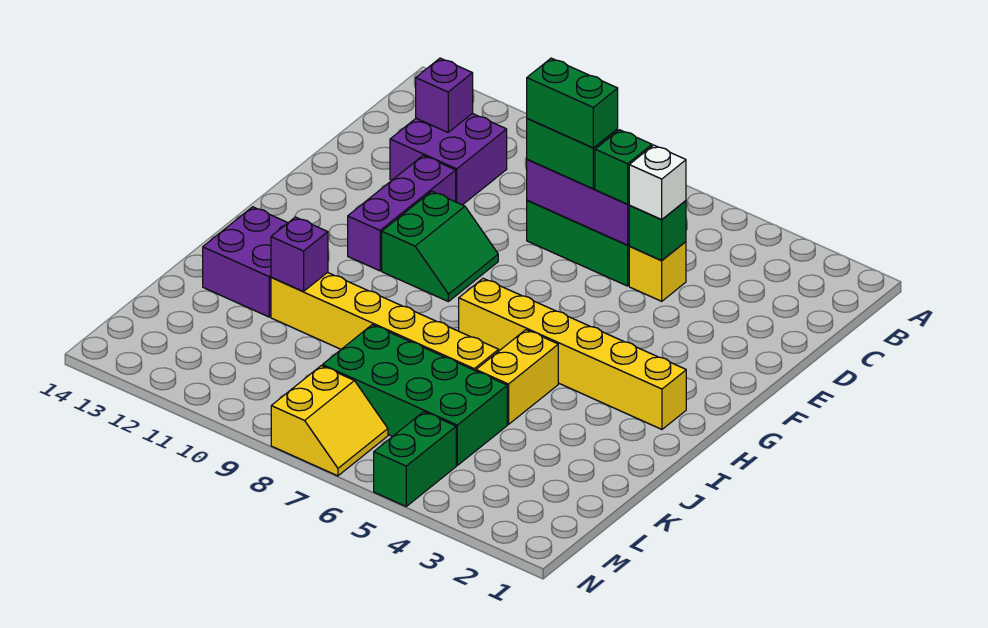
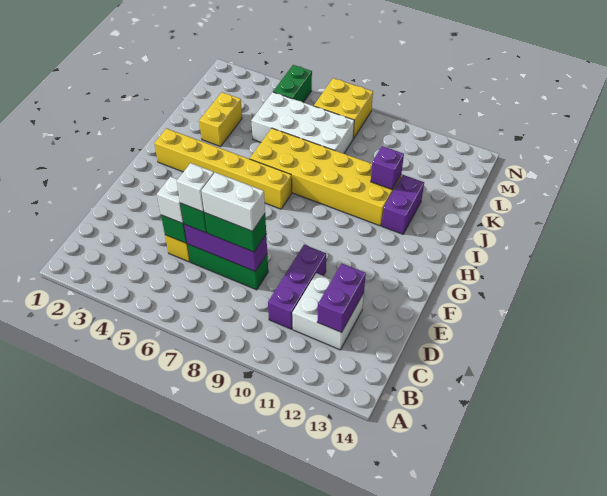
purple brick C11:D12 level 1 -> white brick C11:D12 level 1
purple brick C12 level 2 -> purple brick C12:D12 level 2
none -> white brick D6 level 4
green brick D7:D8 level 4 -> white brick D7:D8 level 4
purple brick E11:G11 level 1 -> purple brick C10:E10 level 1
green slope F9:G10 level 1 top 10 -> none
yellow brick I5:J5 level 1 -> yellow brick J3:K3 level 1
purple brick I12:J13 level 1 -> purple brick I12:J12 level 1
yellow brick J6:J11 level 1 -> yellow brick I6:J11 level 1
green brick K5:L8 level 1 -> white brick K5:L8 level 1
yellow slope M7:N8 level 1 top 8 -> yellow brick M7:N8 level 1

